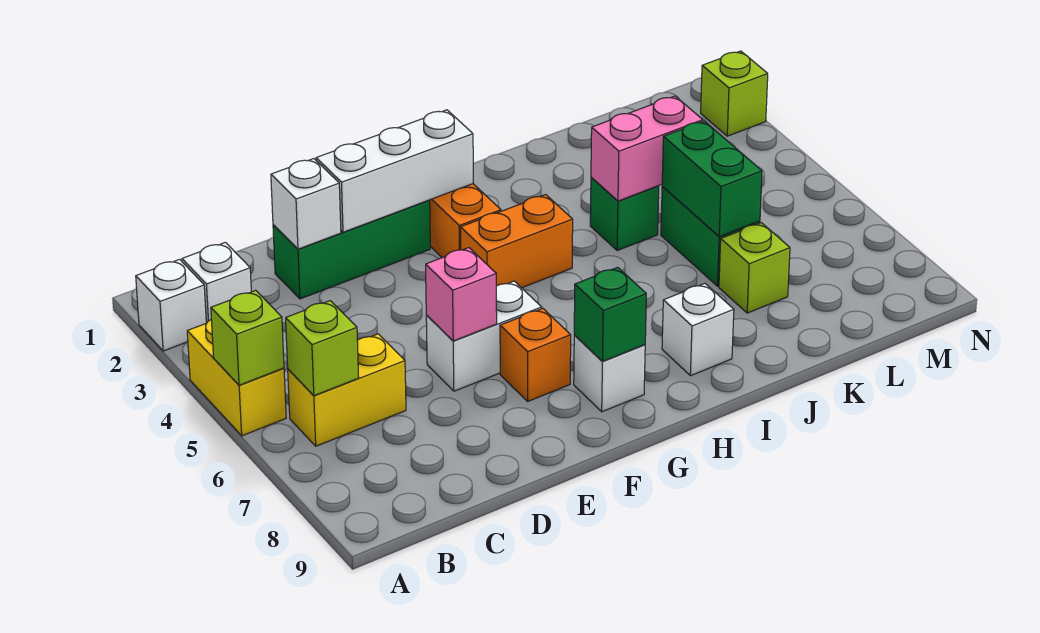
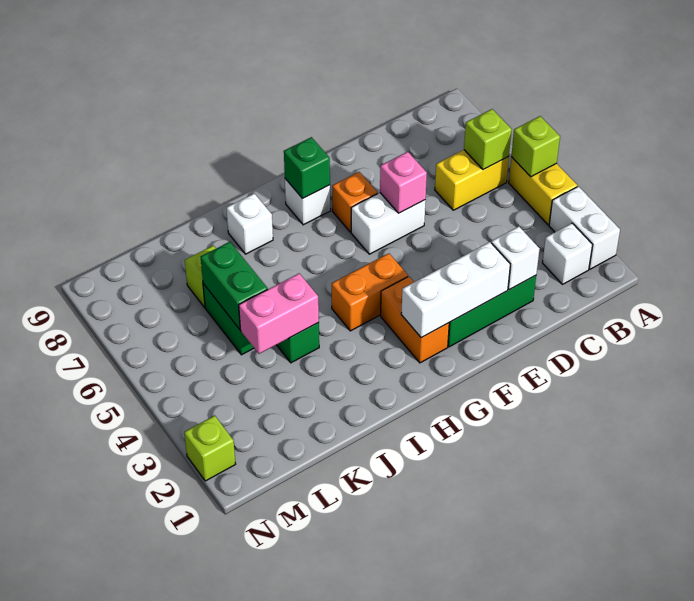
white brick A2 level 1 -> white brick A2:A3 level 1

